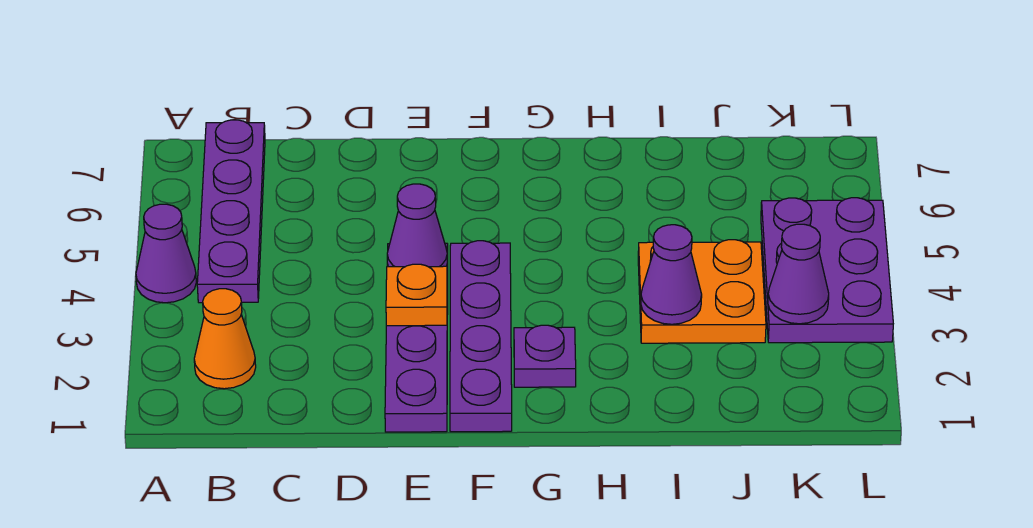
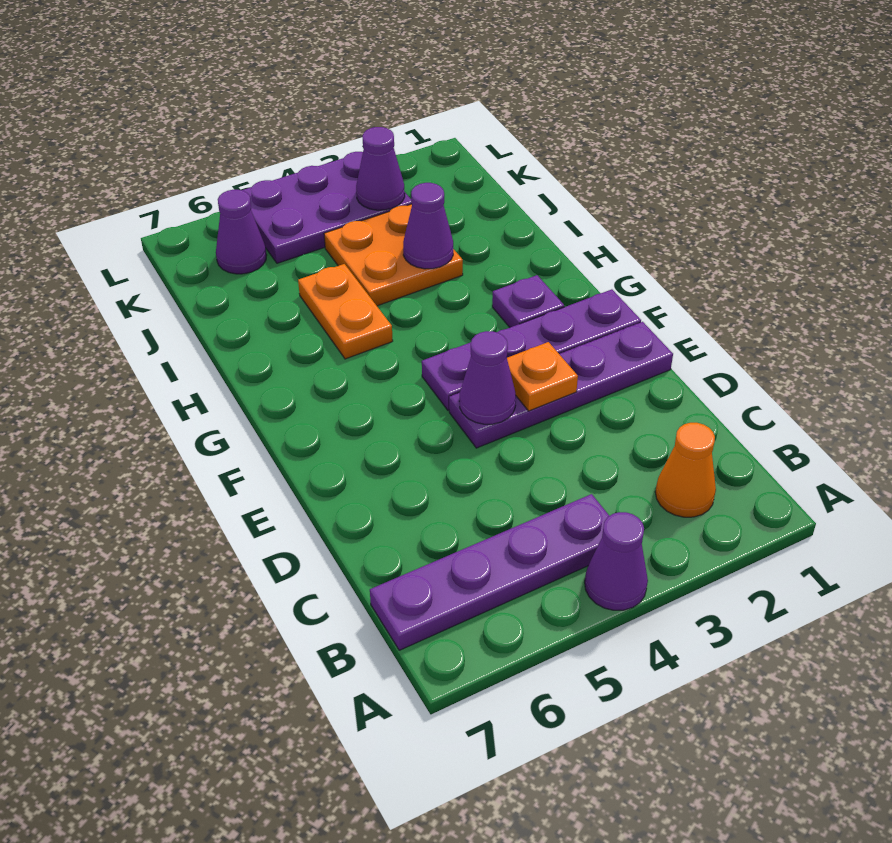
none -> orange plate H5:I5 level 1
none -> purple cone K6 level 1

